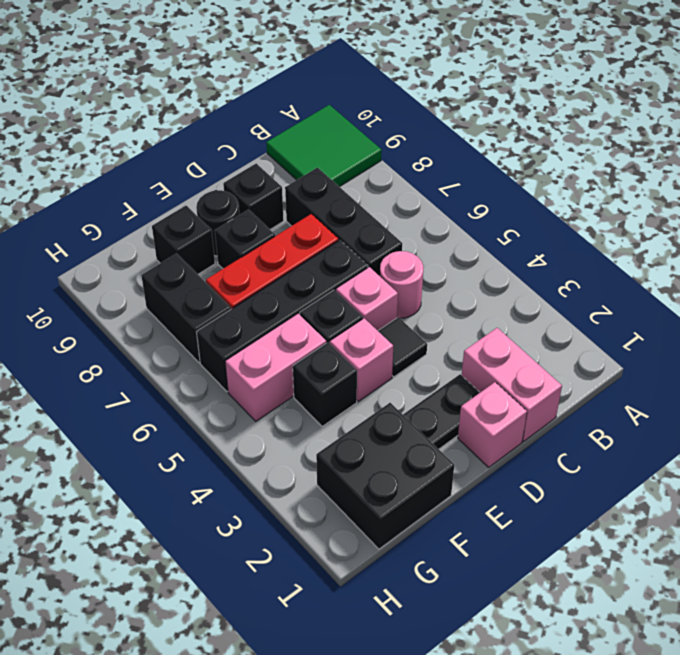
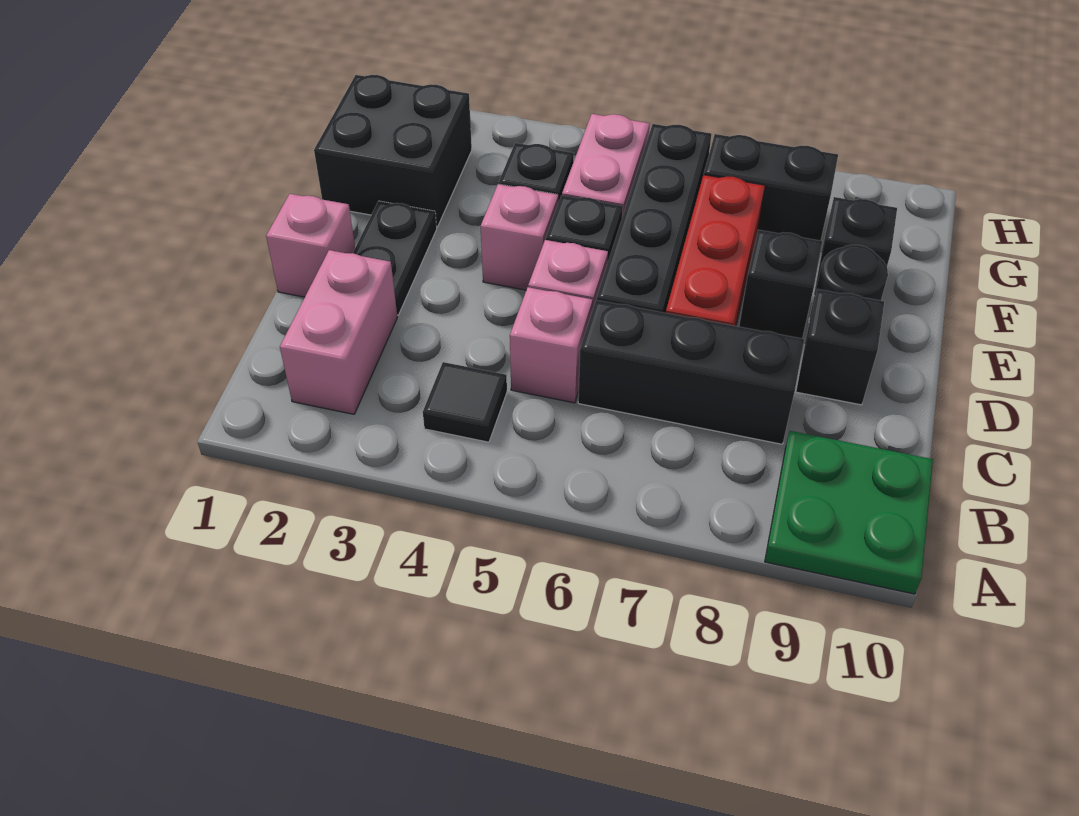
green tile A9:B10 level 1 -> green plate A9:B10 level 1
pink brick C1:C2 level 1 -> pink brick B2:C2 level 1
pink round brick C5 level 1 -> pink brick C5 level 1
black tile D4 level 1 -> black tile B4 level 1

